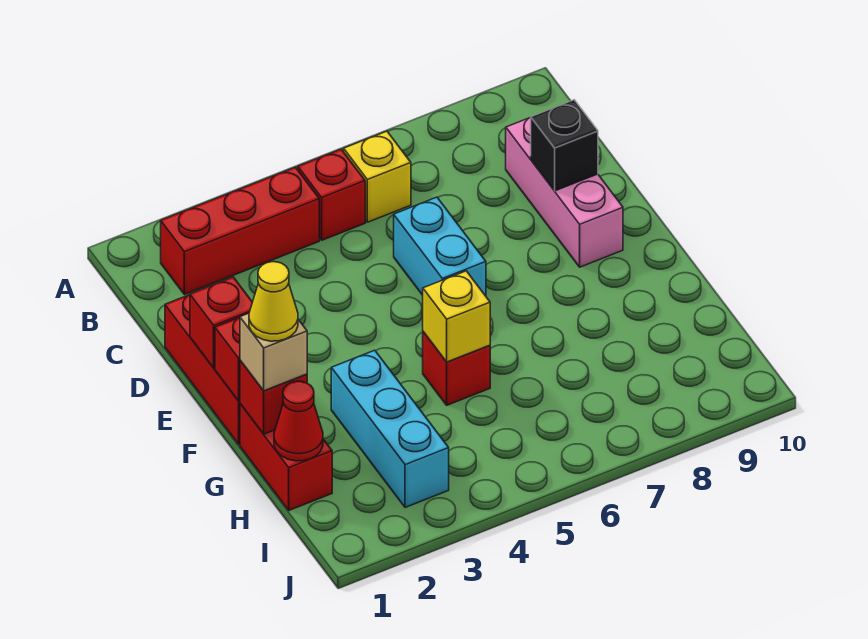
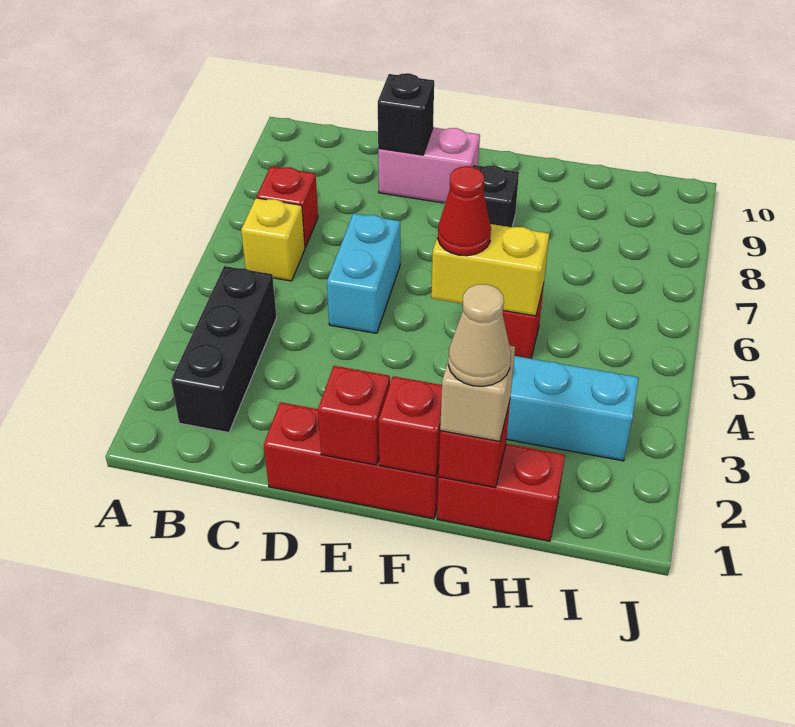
red brick B2:B4 level 1 -> black brick B2:B4 level 1
red brick B5 level 1 -> red brick B7 level 1
pink brick C9:E9 level 1 -> pink brick D9:E9 level 1
cyan brick D6:E6 level 1 -> cyan brick D5:D6 level 1
none -> black brick F8 level 1
yellow cone G1 level 4 -> tan cone G1 level 4
yellow brick G5 level 2 -> yellow brick F5:G5 level 2
red cone H1 level 2 -> red cone F5 level 3

